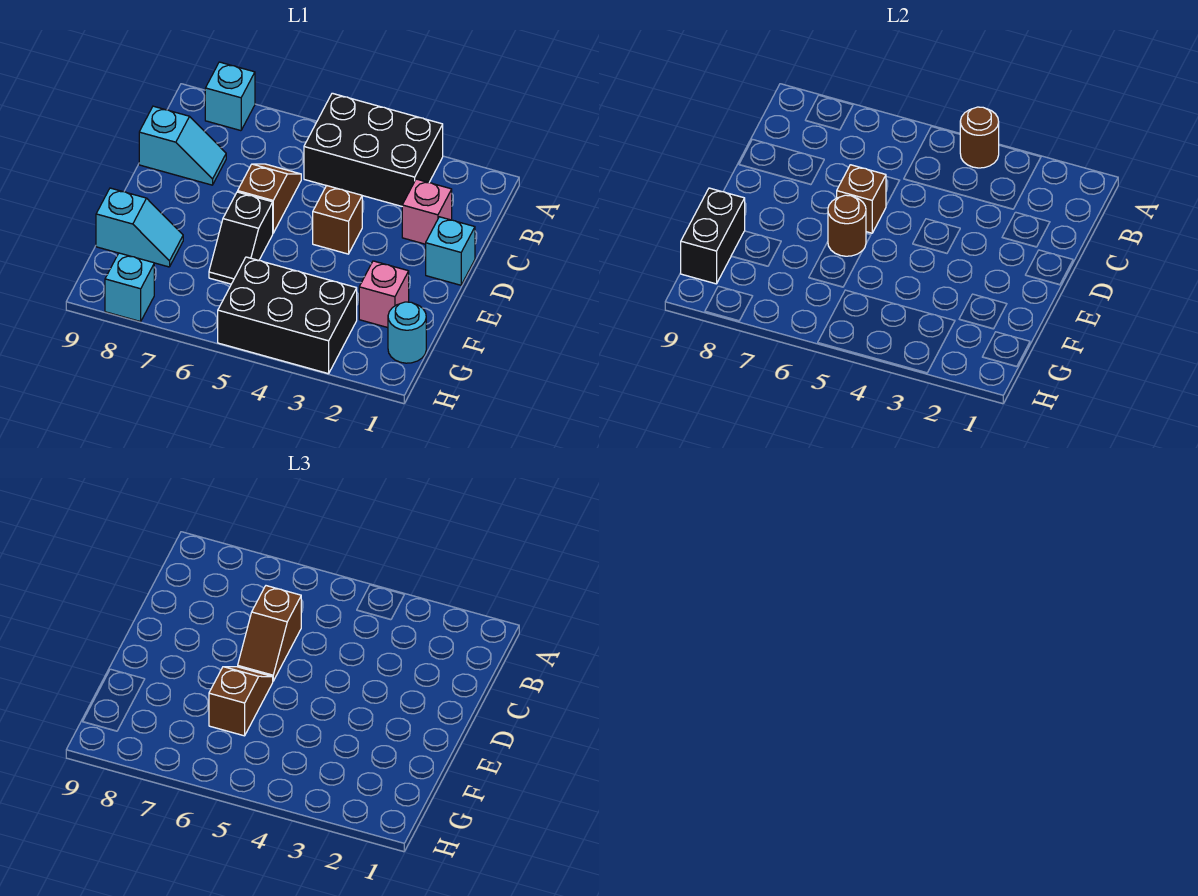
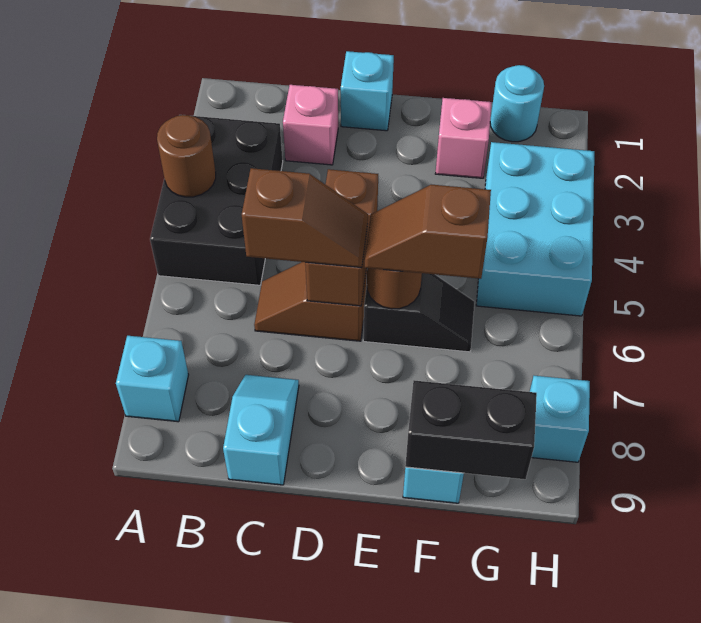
black brick G3:H5 level 1 -> cyan brick G3:H5 level 1

